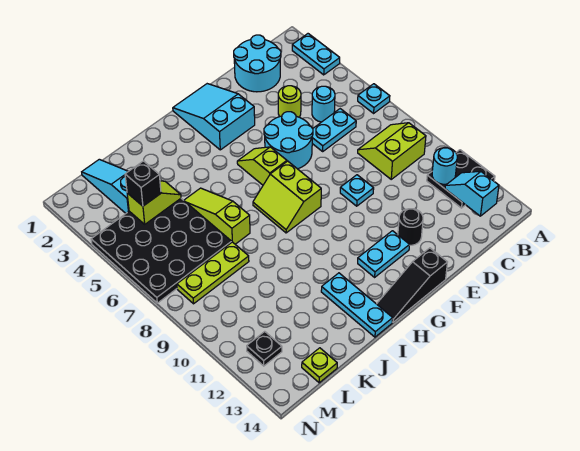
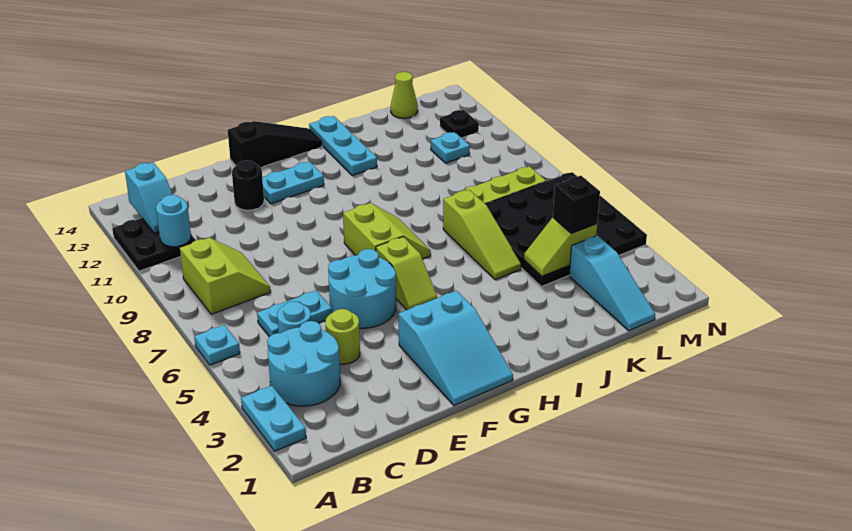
lime slope B8:C9 level 1 top 9 -> lime slope B8:C9 level 1 top B
cyan round brick C1:D2 level 1 -> cyan round brick B3:C4 level 1
cyan plate E9 level 1 -> cyan plate L11 level 1
lime plate L14 level 1 -> lime cone L14 level 1

